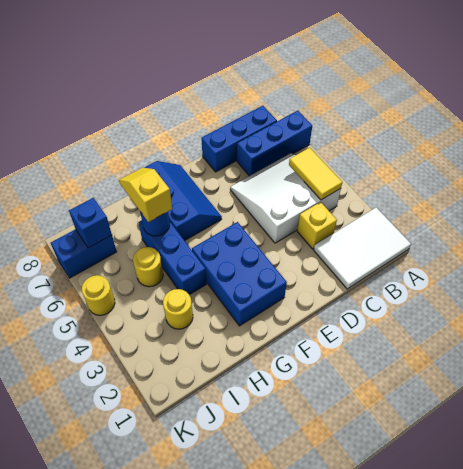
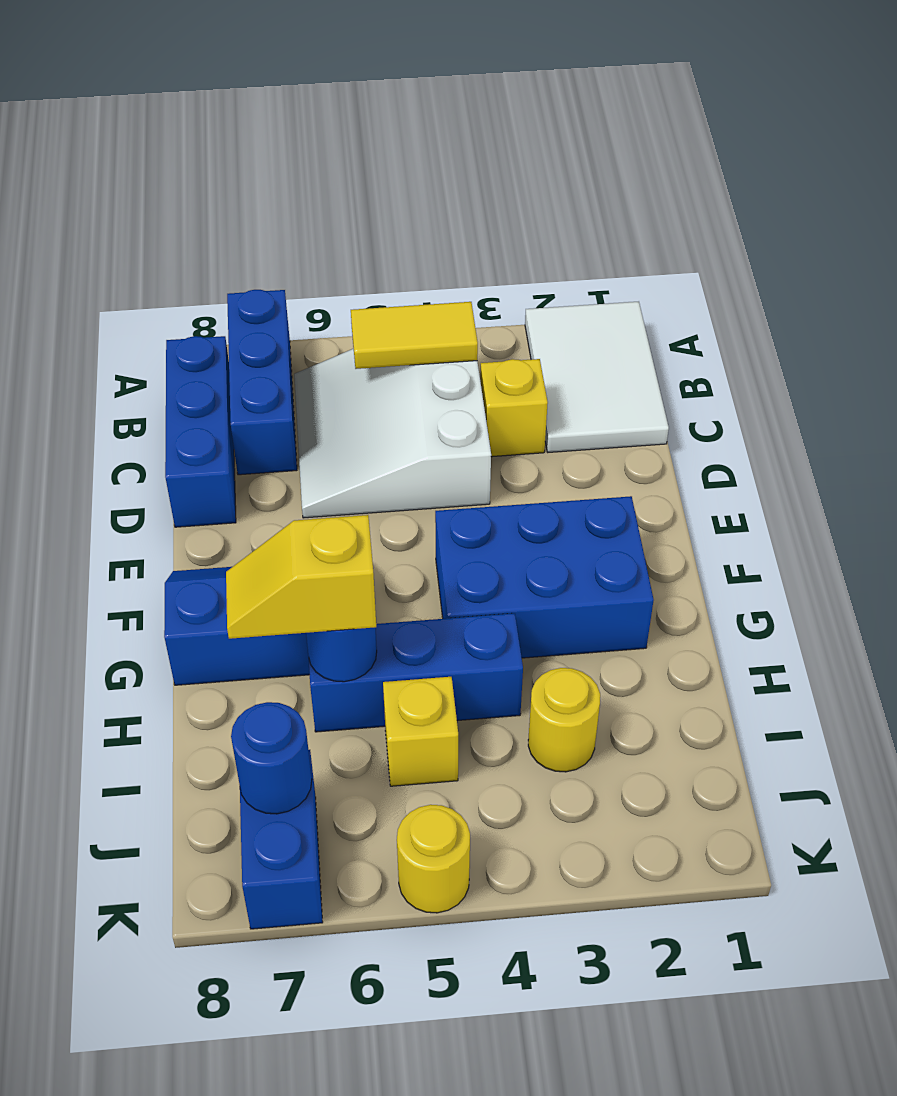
yellow round brick I5 level 1 -> yellow brick I5 level 1
blue brick J7 level 2 -> blue round brick J7 level 2

